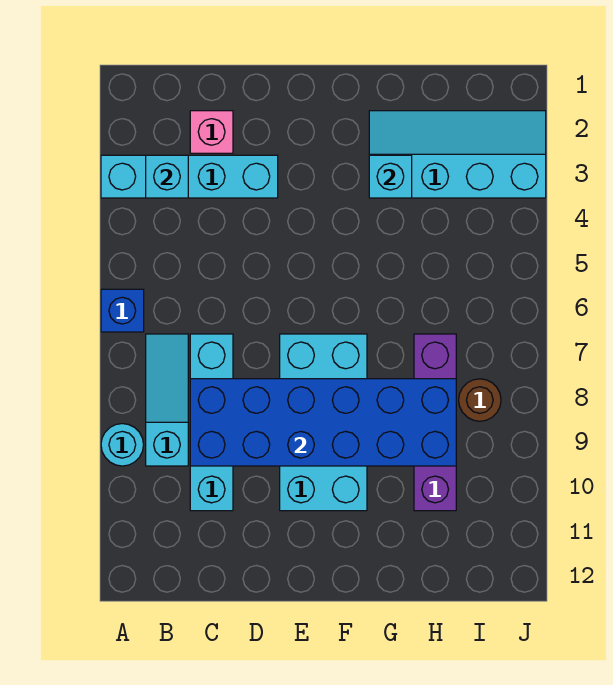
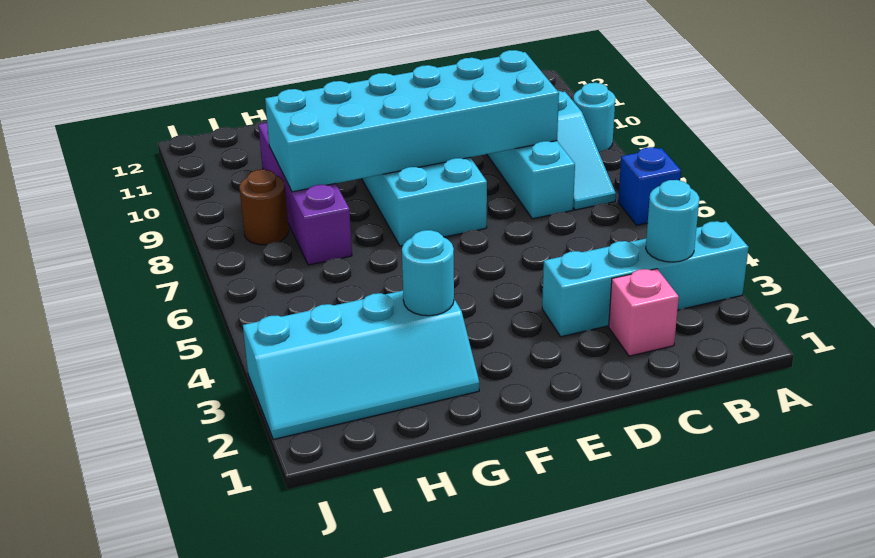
cyan brick B3 level 2 -> cyan round brick B3 level 2
blue brick C8:H9 level 2 -> cyan brick C8:H9 level 2
cyan brick G3 level 2 -> cyan round brick G3 level 2

